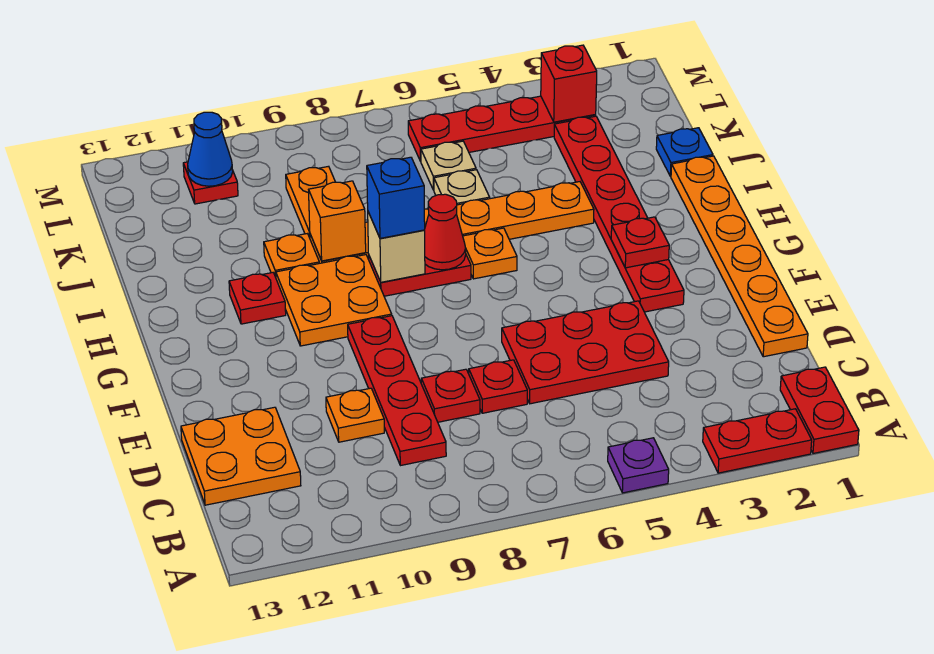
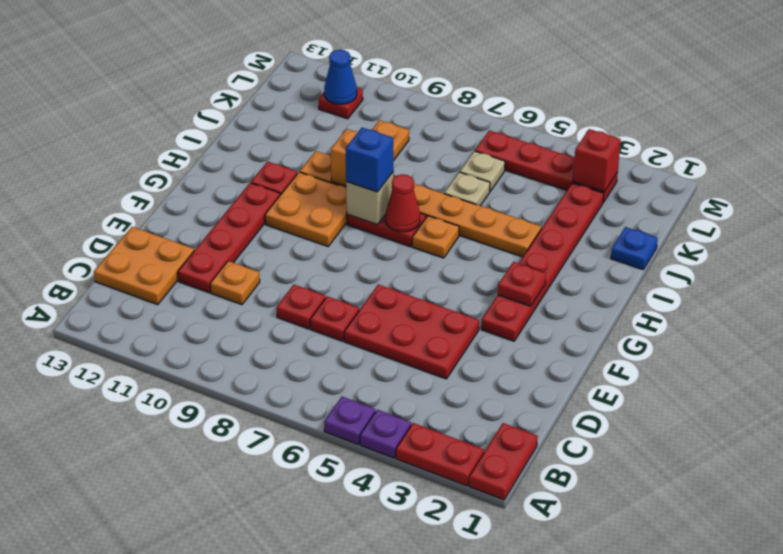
none -> purple plate A4 level 1
red plate C9:F9 level 1 -> red plate D11:G11 level 1
orange plate D1:I1 level 1 -> none

